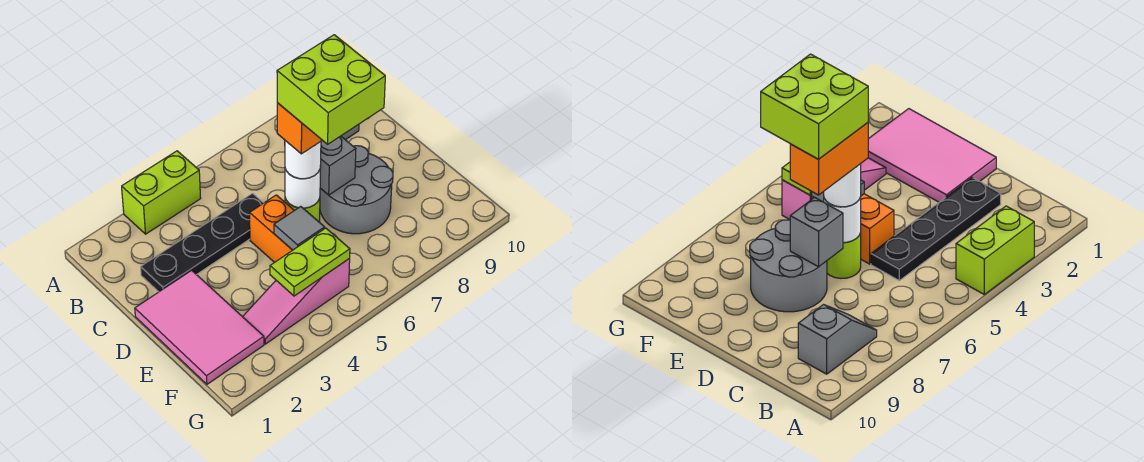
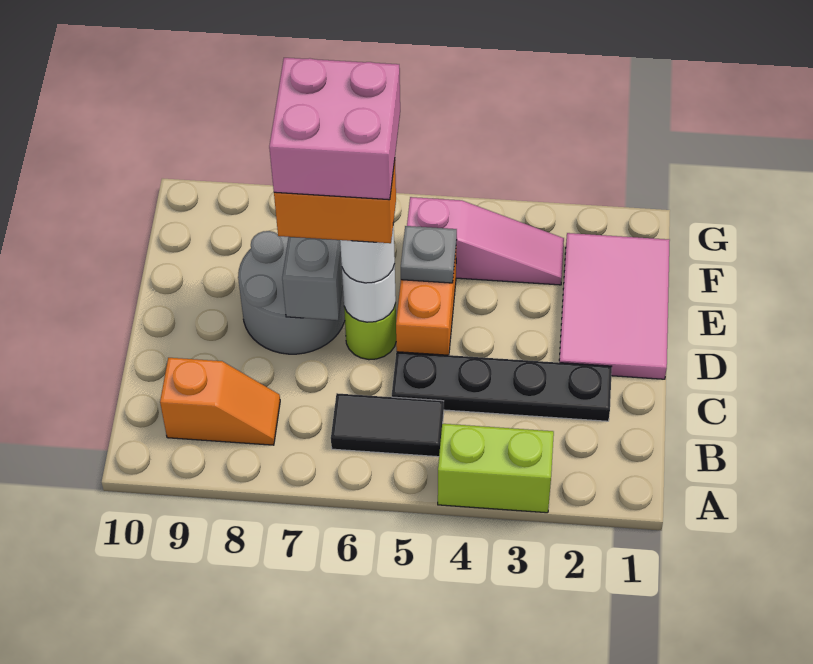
none -> black tile B5:B6 level 1
grey slope B8:B9 level 1 top 9 -> orange slope B8:B9 level 1 top 9
lime brick D6:E7 level 5 -> pink brick D6:E7 level 5
grey tile E5 level 2 -> grey plate E5 level 2
lime plate F4:F5 level 2 -> none

